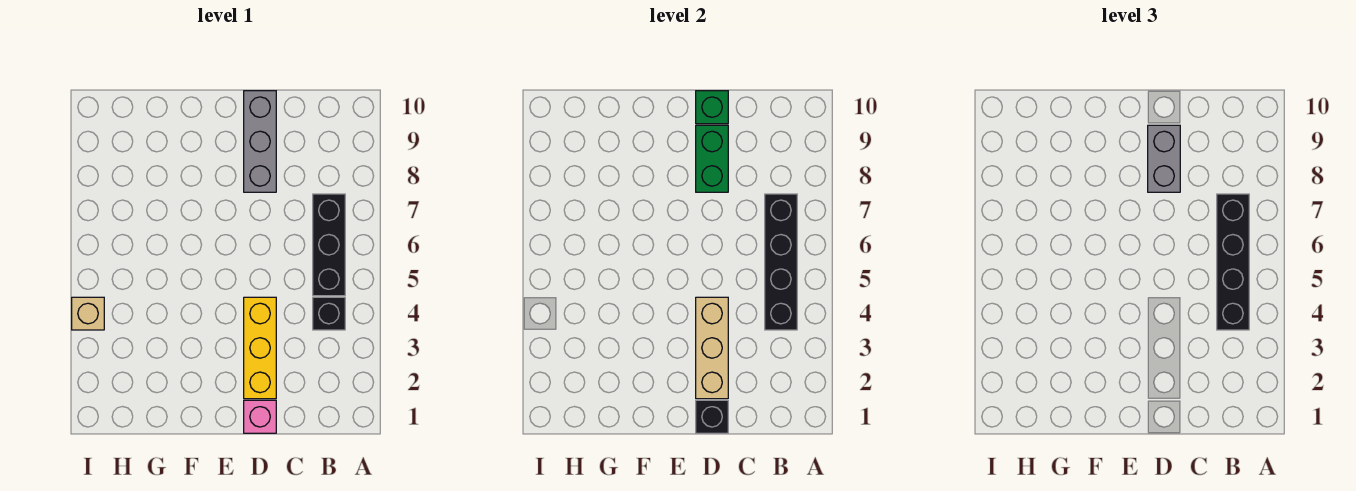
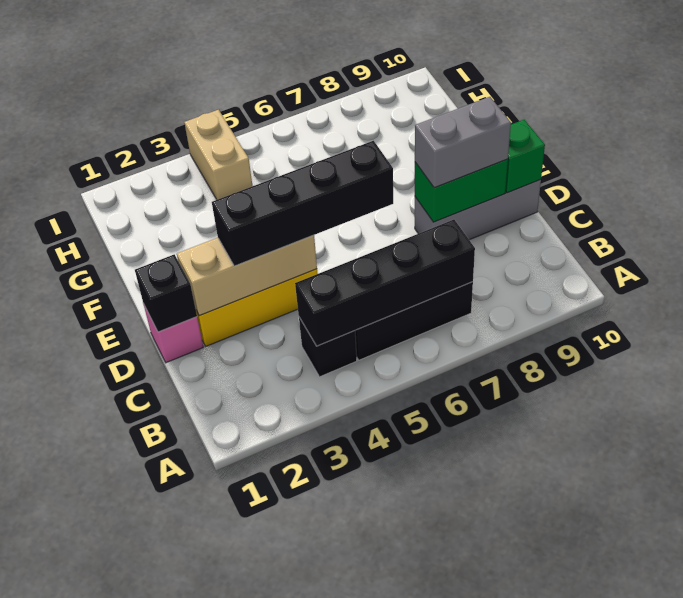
black brick B4:B7 level 3 -> black brick D3:D6 level 3
tan brick I4 level 1 -> tan brick H4:I4 level 1

